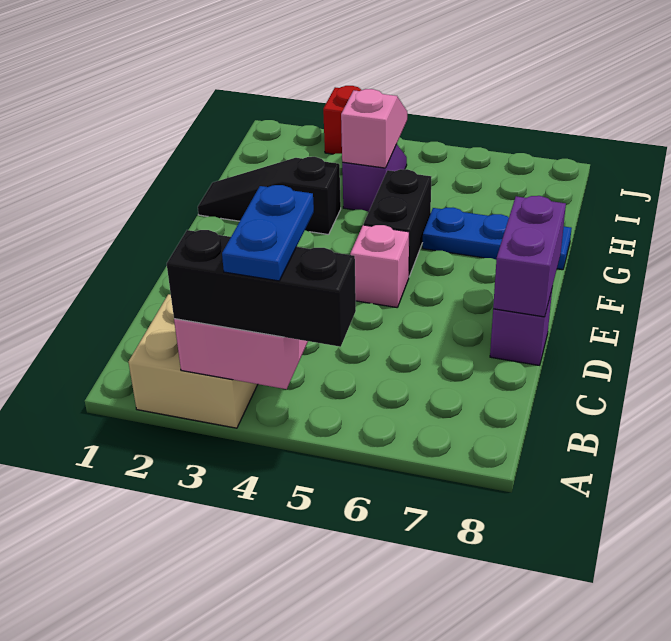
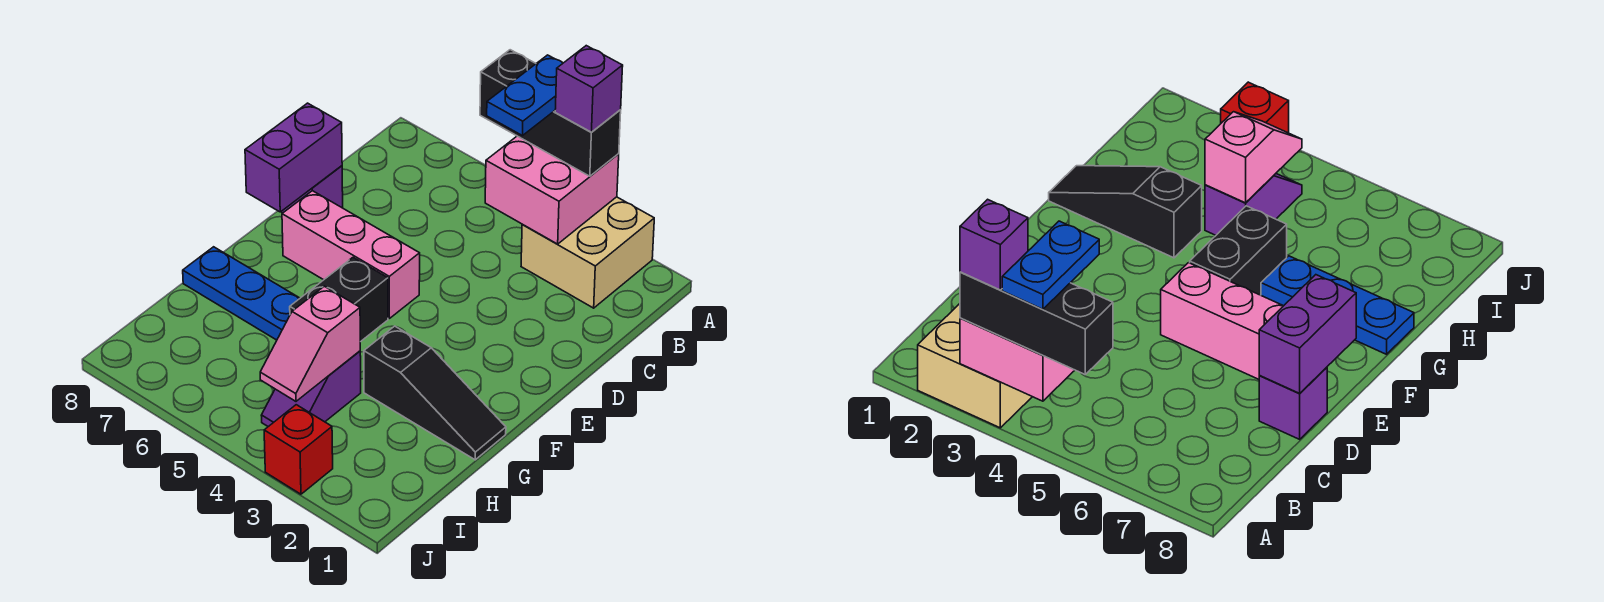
none -> purple brick A3 level 4
pink brick E5 level 1 -> pink brick E5:E7 level 1

